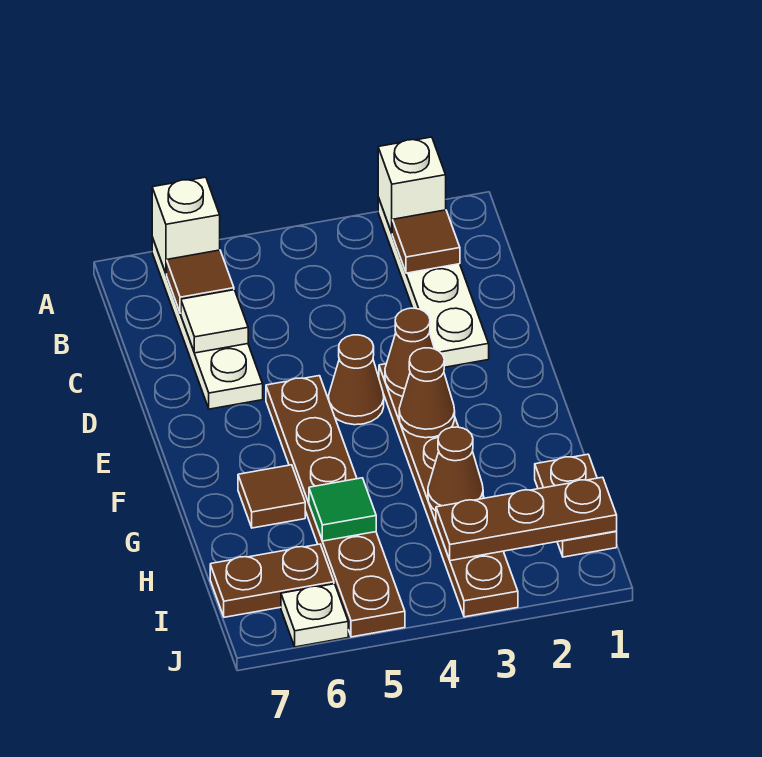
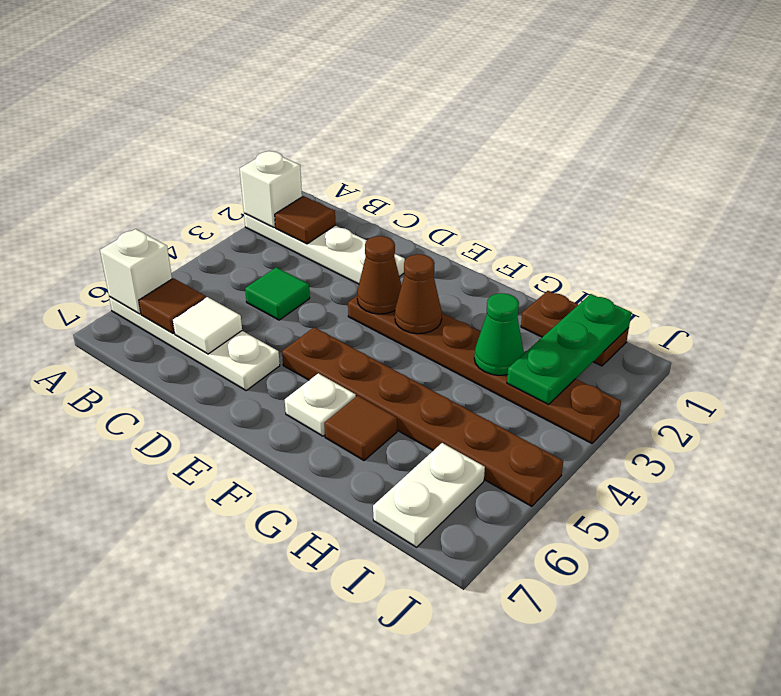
brown cone E4 level 1 -> none
brown cone H3 level 2 -> green cone H3 level 2
green tile H5 level 2 -> green tile C4 level 1
brown plate I1:I3 level 2 -> green plate I1:I3 level 2
brown plate I6:I7 level 1 -> white plate I6:I7 level 1
white plate J6 level 1 -> white plate F6 level 1

